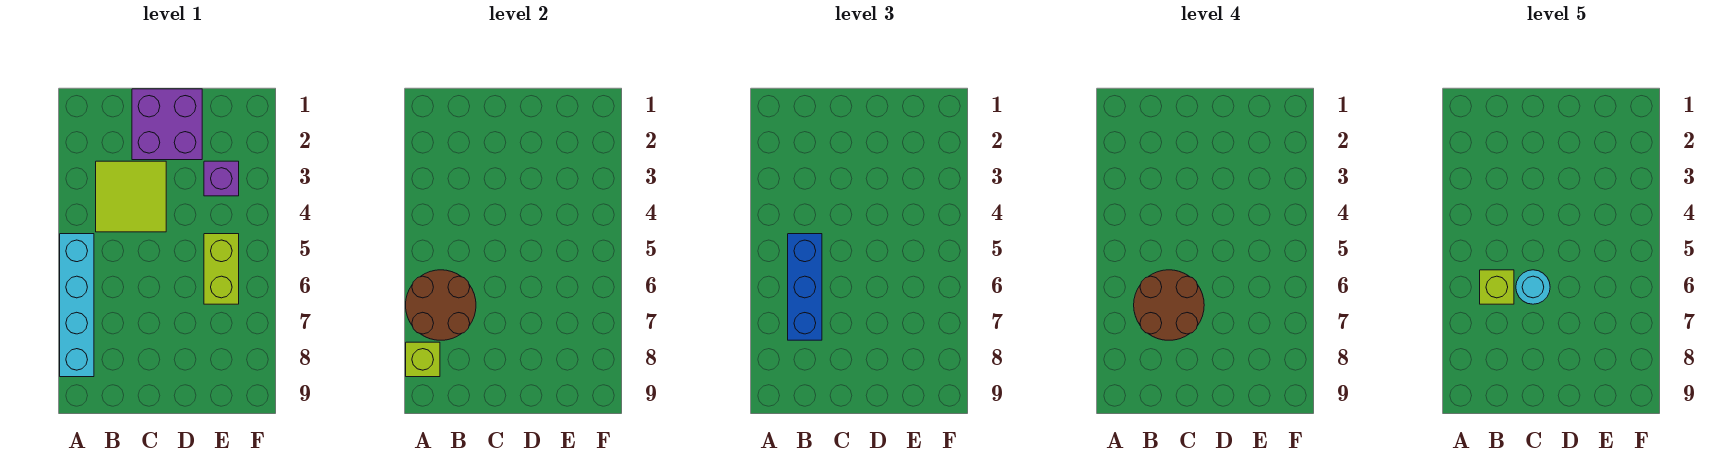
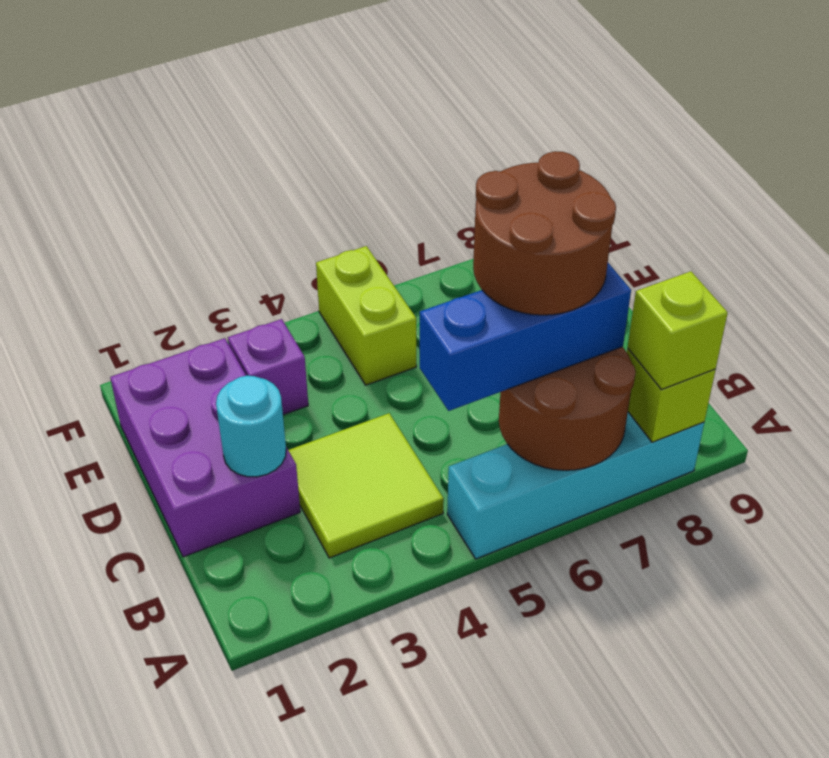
lime brick B6 level 5 -> lime brick A8 level 3
purple brick C1:D2 level 1 -> purple brick C1:E2 level 1
cyan round brick C6 level 5 -> cyan round brick C2 level 2
lime brick E5:E6 level 1 -> lime brick E5:F5 level 1

